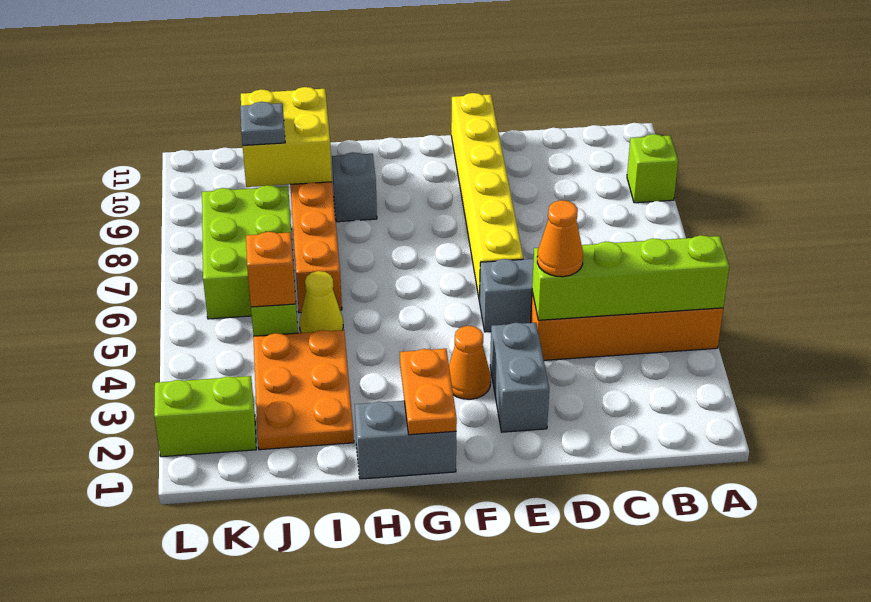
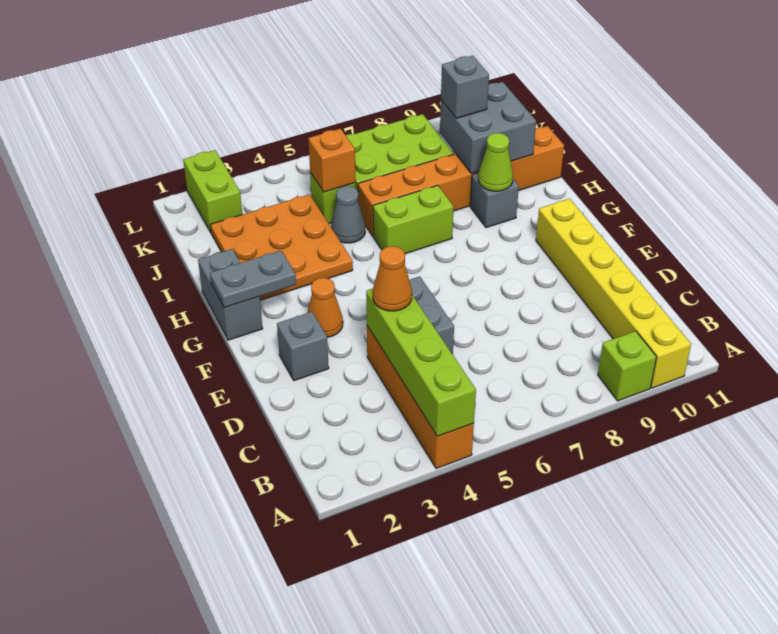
grey brick E2:E3 level 1 -> grey brick E2 level 1
yellow brick E6:E11 level 1 -> yellow brick A10:F10 level 1
orange plate G1:G2 level 2 -> grey plate G1:G2 level 2
none -> lime brick H6:H7 level 1
none -> lime cone H9 level 2
orange plate I2:J4 level 1 -> orange plate H2:J4 level 1
yellow cone I5 level 1 -> grey cone I5 level 1
yellow brick I9:J10 level 2 -> grey brick I9:J10 level 2
grey plate J9 level 3 -> grey brick J9 level 3

